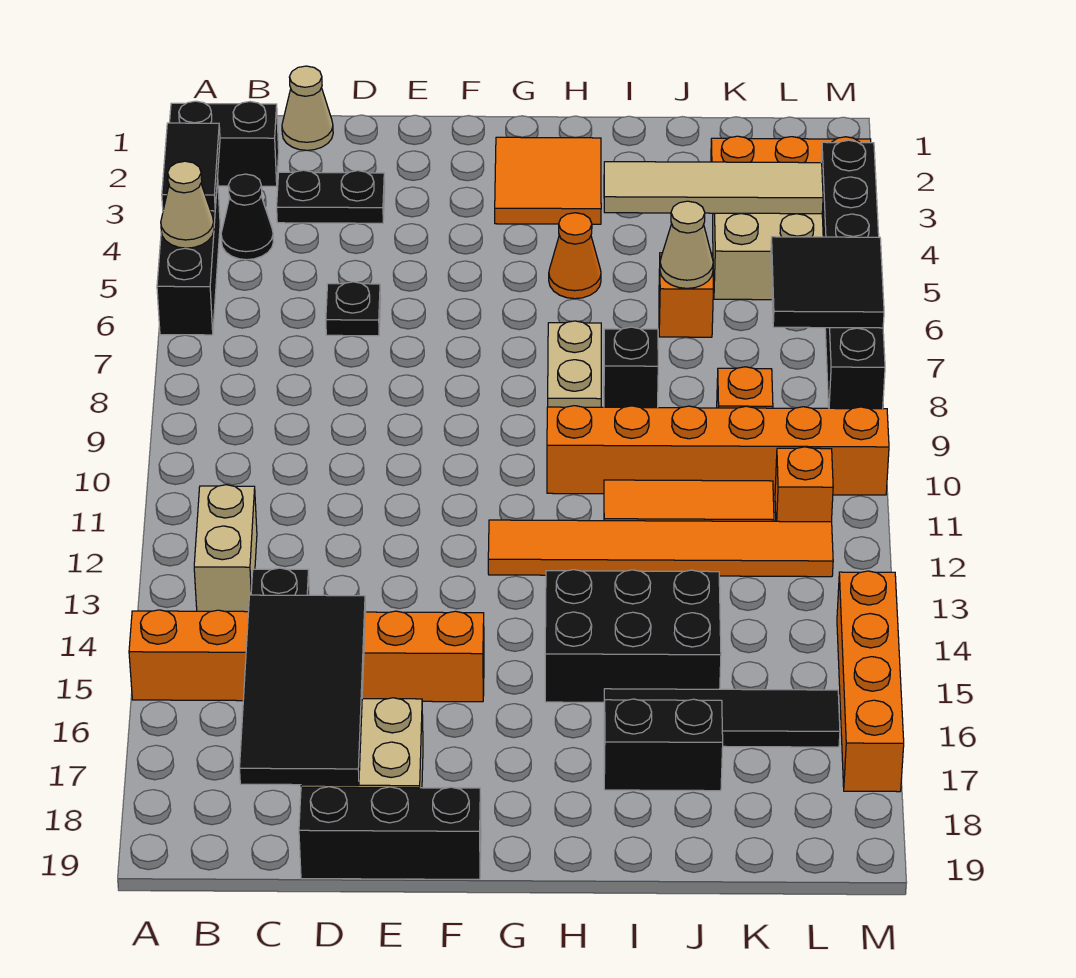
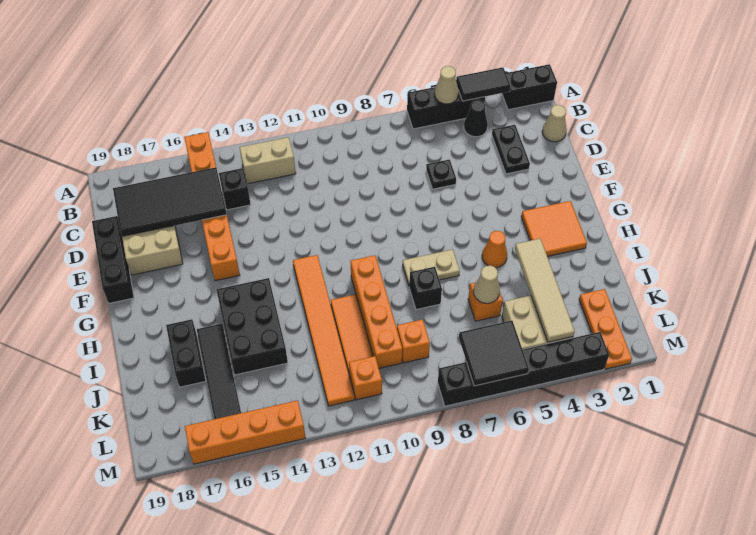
black brick A2:B2 level 1 -> black brick A1:A2 level 1
orange brick H10:M10 level 1 -> orange brick H10:K10 level 1

